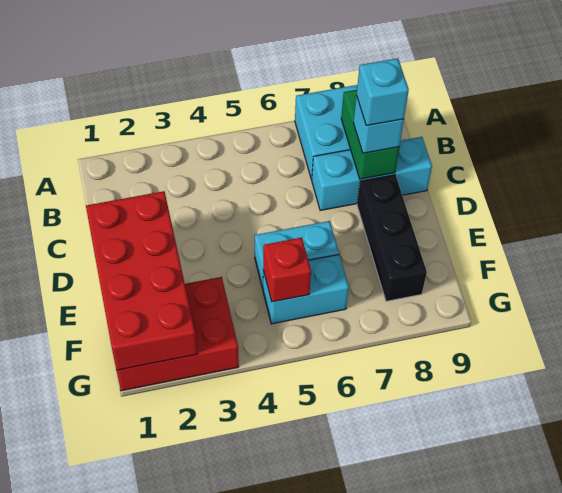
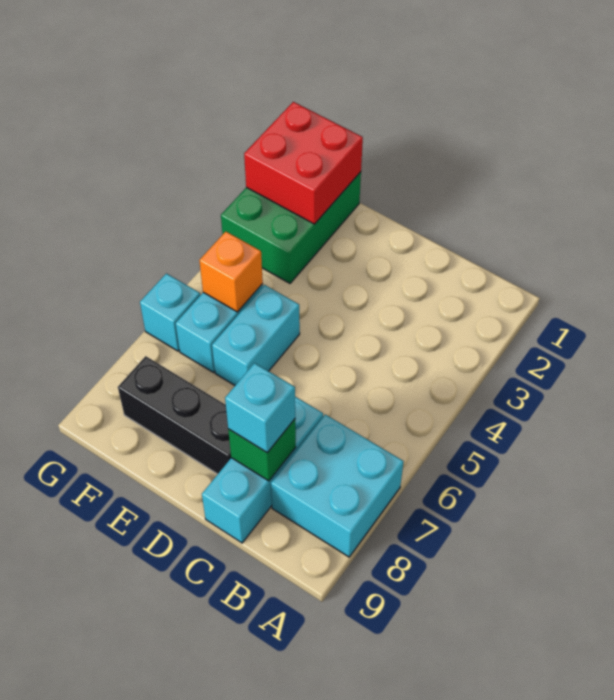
green brick B8:C8 level 2 -> green brick C8 level 2
cyan brick C8 level 4 -> cyan brick G6 level 1
red brick D1:G2 level 2 -> red brick F1:G2 level 2
red brick F1:G3 level 1 -> green brick F1:G3 level 1
red brick F5 level 2 -> orange brick F5 level 2

